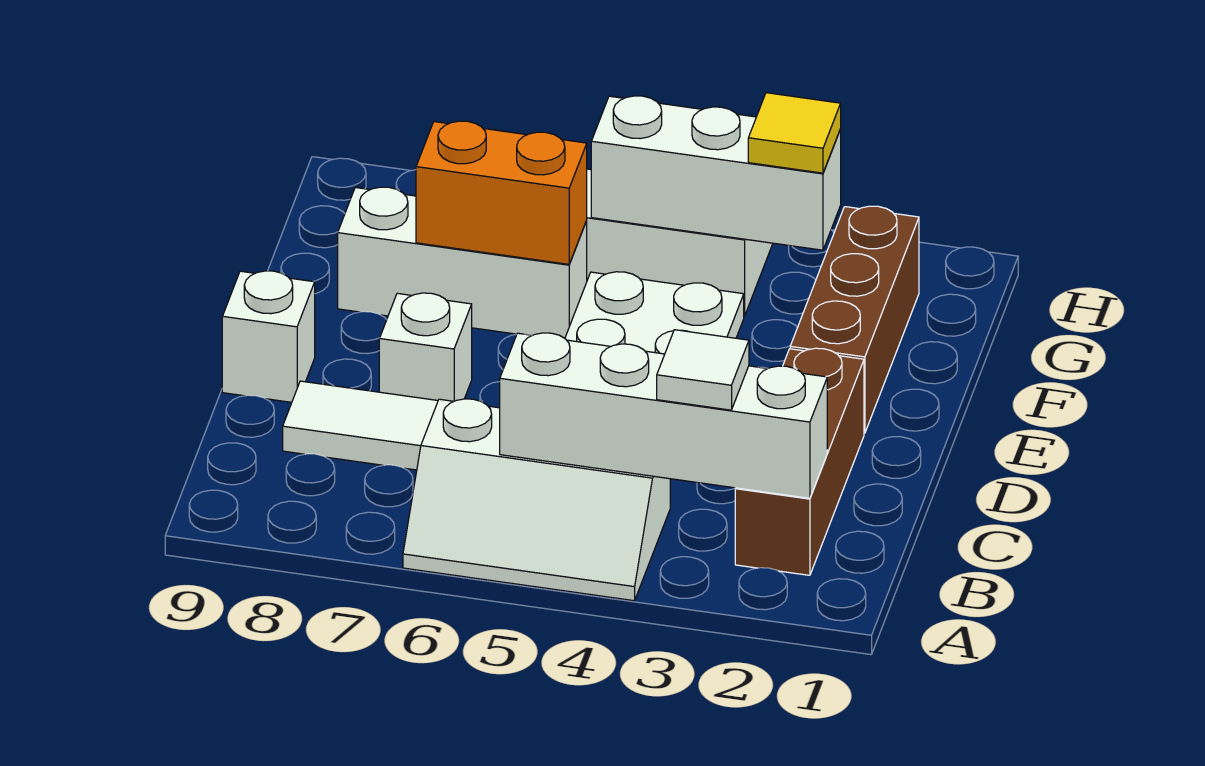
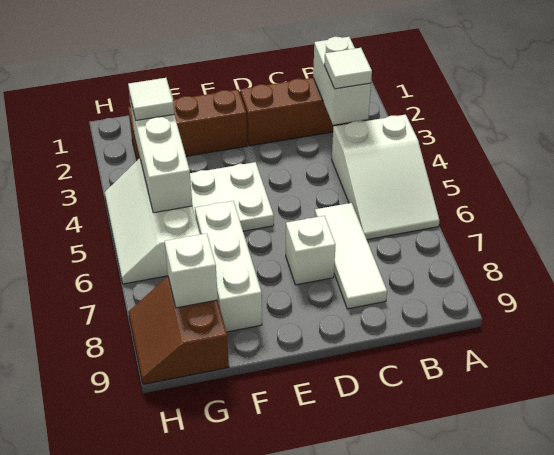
white slope A4:B6 level 1 top B -> white slope A4:B6 level 1 top 4
white brick B2:B5 level 2 -> white brick B2:B3 level 2
white brick D9 level 1 -> white brick G8 level 2
orange brick F6:F7 level 2 -> none
yellow tile G3 level 3 -> white tile G3 level 3
none -> brown slope G8:H9 level 1 top G

